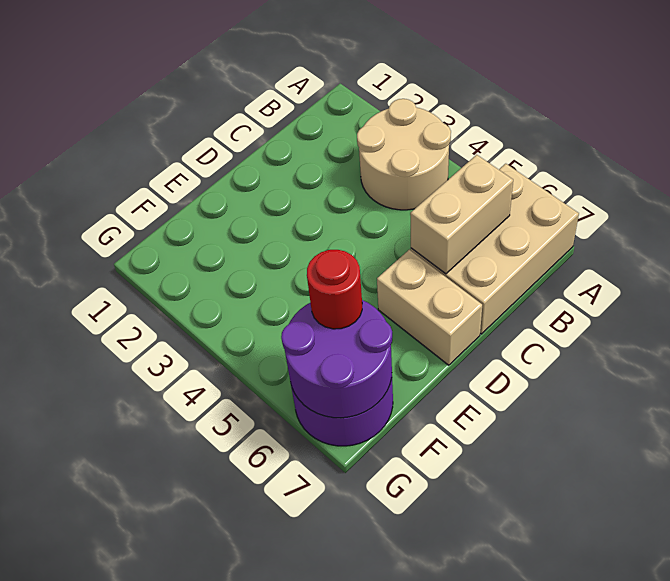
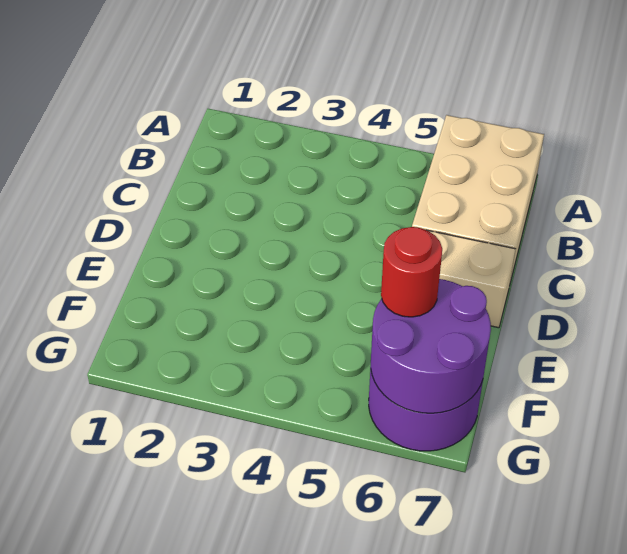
tan round brick A3:B4 level 1 -> none
tan brick B6:C6 level 2 -> none

